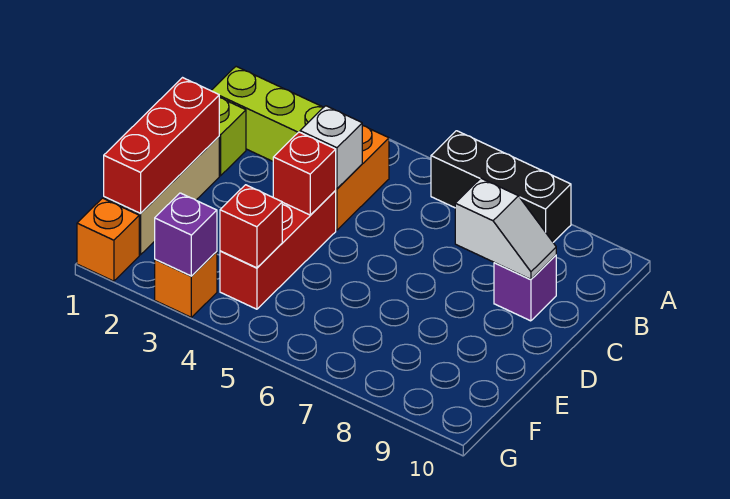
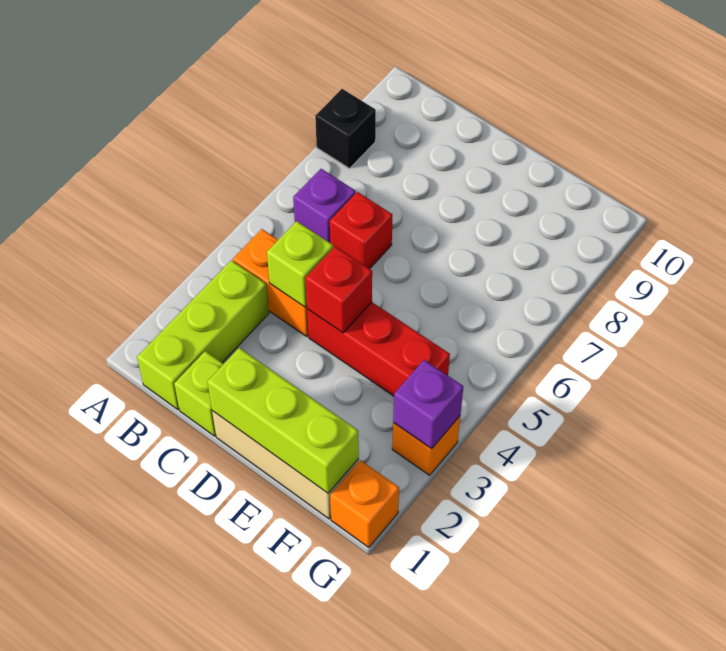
black brick A6:A8 level 1 -> black brick A8 level 1
white brick C4 level 2 -> lime brick C4 level 2
white slope C8:C9 level 2 top 8 -> none
purple brick C9 level 1 -> purple brick B6 level 1
red brick D1:F1 level 2 -> lime brick D1:F1 level 2
red brick F4 level 2 -> red brick C6 level 1

